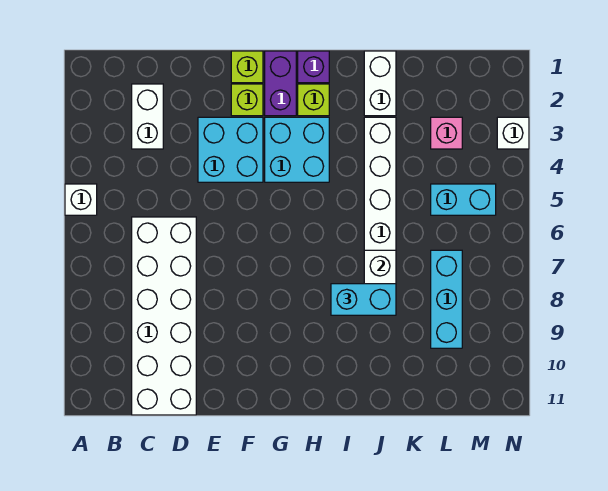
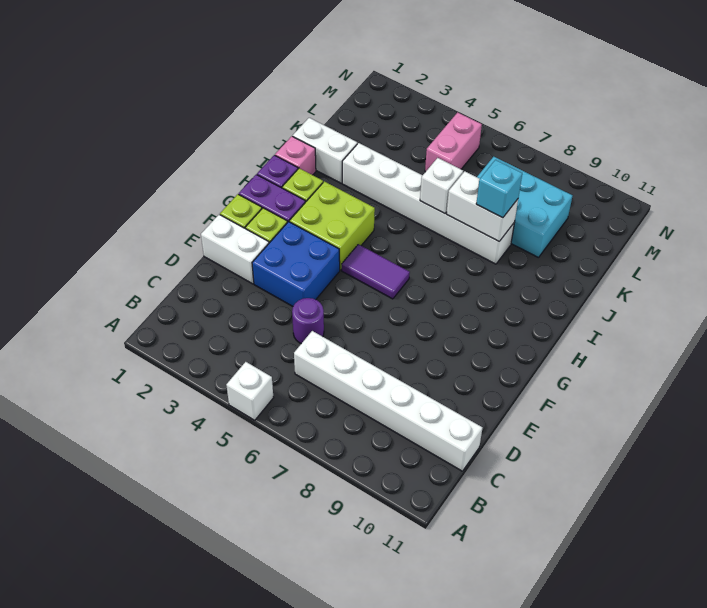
white brick C2:C3 level 1 -> white brick E1:E2 level 1
white brick C6:D11 level 1 -> white brick C6:C11 level 1
none -> purple round brick D5 level 1
cyan brick E3:F4 level 1 -> blue brick E3:F4 level 1
cyan brick G3:H4 level 1 -> lime brick G3:H4 level 1
none -> purple tile G5:G6 level 1
cyan brick I8:J8 level 3 -> cyan brick J8 level 3
pink brick L3 level 1 -> pink brick I1 level 1
cyan brick L5:M5 level 1 -> pink brick L5:M5 level 1
cyan brick L7:L9 level 1 -> cyan brick K7:L9 level 1
white brick N3 level 1 -> white brick J6 level 2

